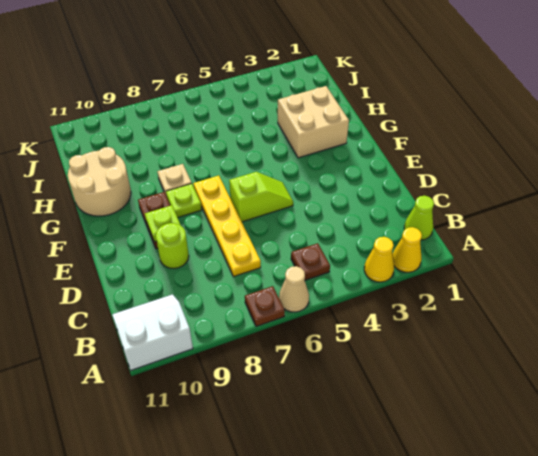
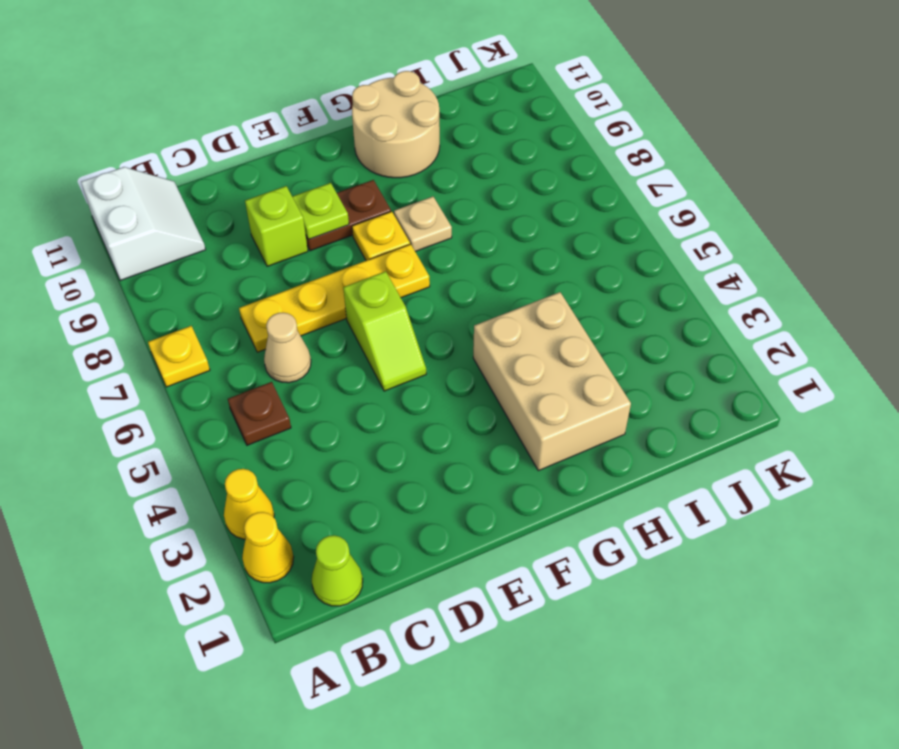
tan cone A6 level 1 -> tan cone C6 level 1
brown plate A7 level 1 -> yellow plate A7 level 1
lime round brick D9 level 1 -> lime brick D9 level 1
lime plate F8 level 1 -> yellow plate F8 level 1
tan brick G2:H3 level 1 -> tan brick G2:H4 level 1

